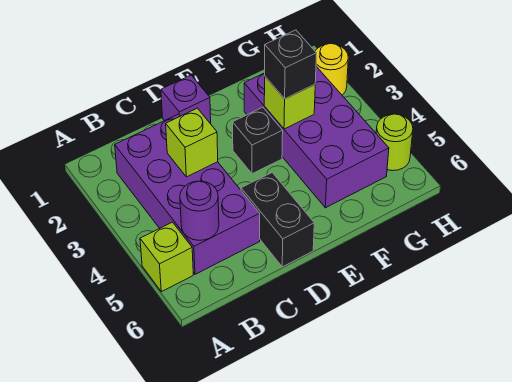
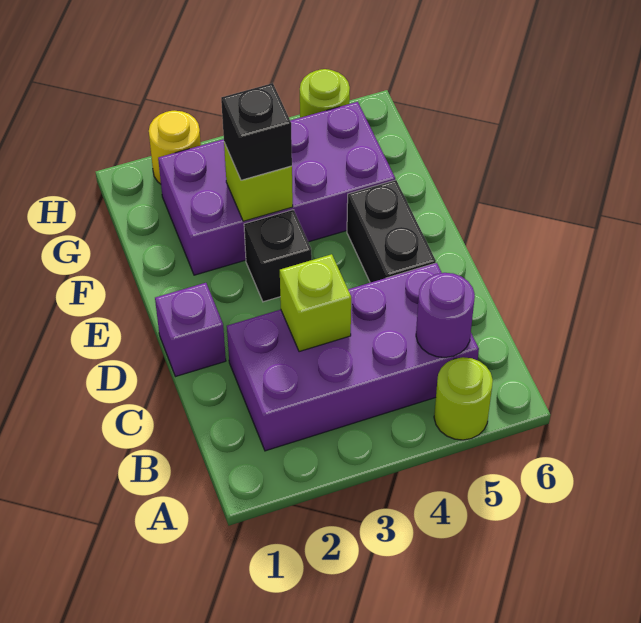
lime brick A5 level 1 -> lime round brick A5 level 1
black brick D5:D6 level 1 -> black brick D5:E5 level 1

